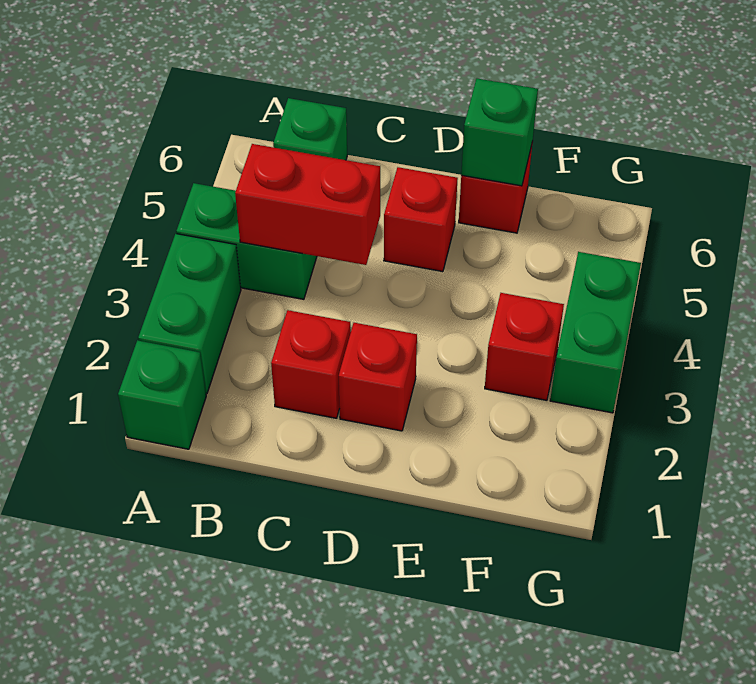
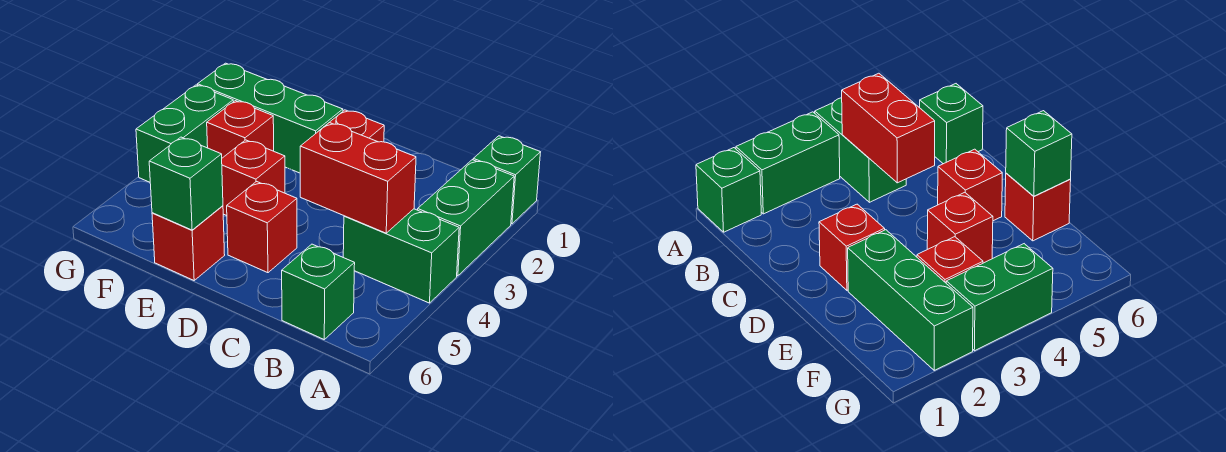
red brick C2 level 1 -> red brick E4 level 1
none -> green brick E2:G2 level 1

